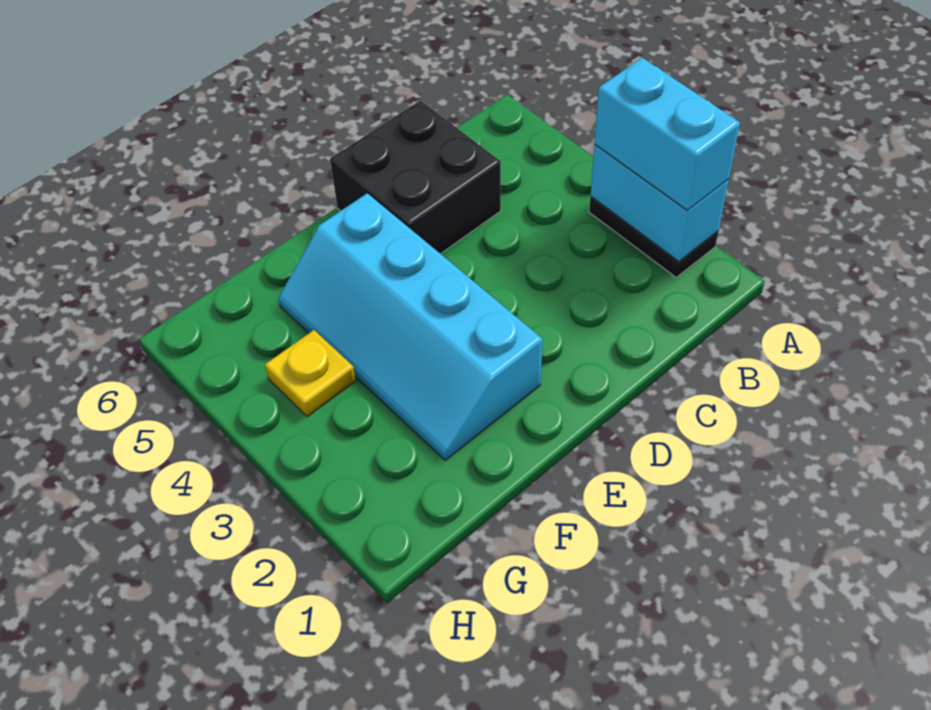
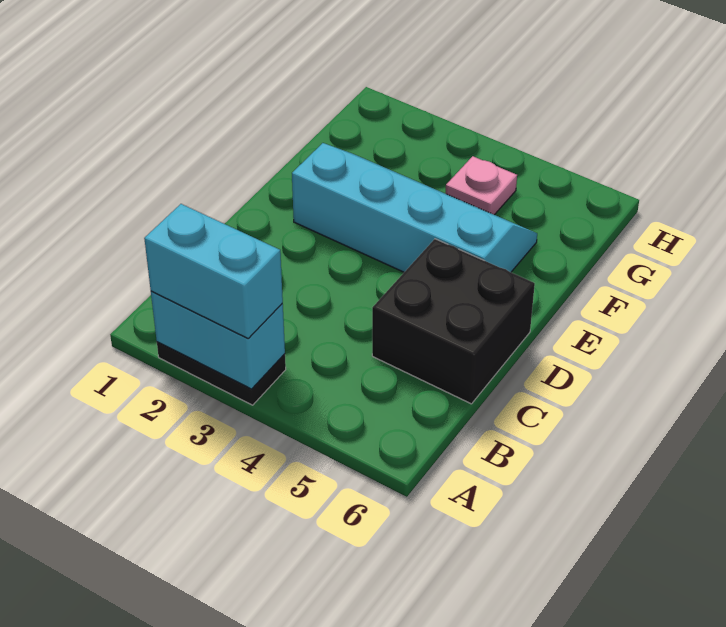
yellow plate G4 level 1 -> pink plate G4 level 1

